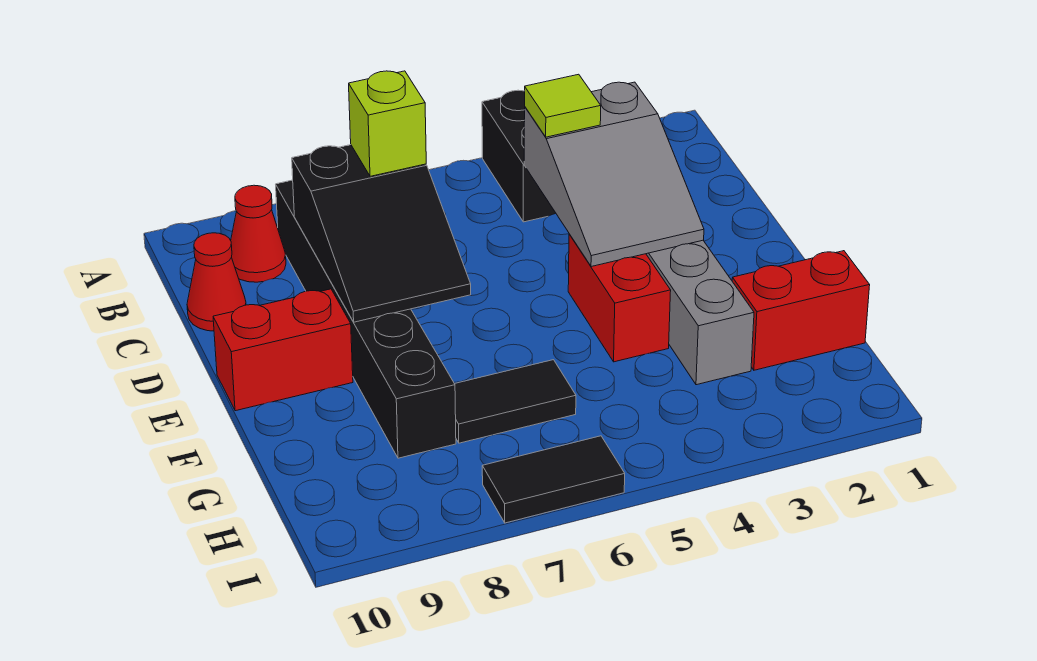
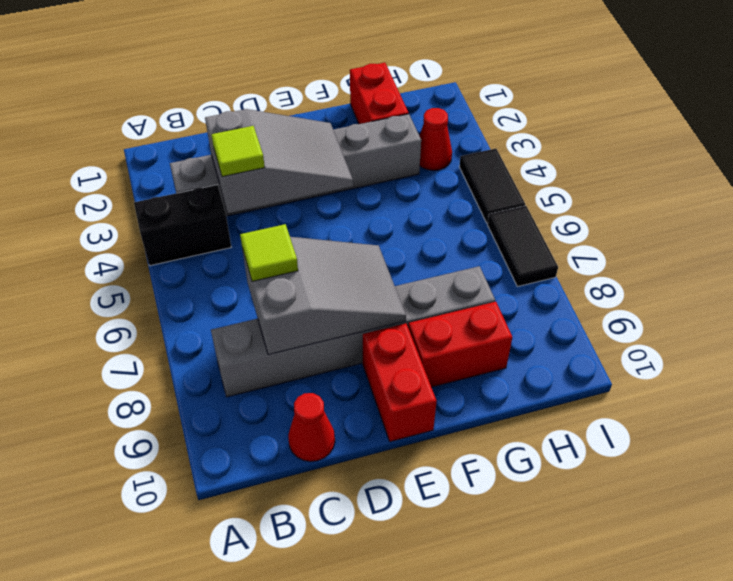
black brick B8:G8 level 1 -> grey brick B8:G8 level 1
red cone B9 level 1 -> red cone H3 level 1
black slope C7:E8 level 2 top C -> grey slope C7:E8 level 2 top C
lime brick C7 level 3 -> lime tile C7 level 3
red brick E4:F4 level 1 -> red brick F9:G9 level 1
black tile G6:G7 level 1 -> black tile I4:I5 level 1

